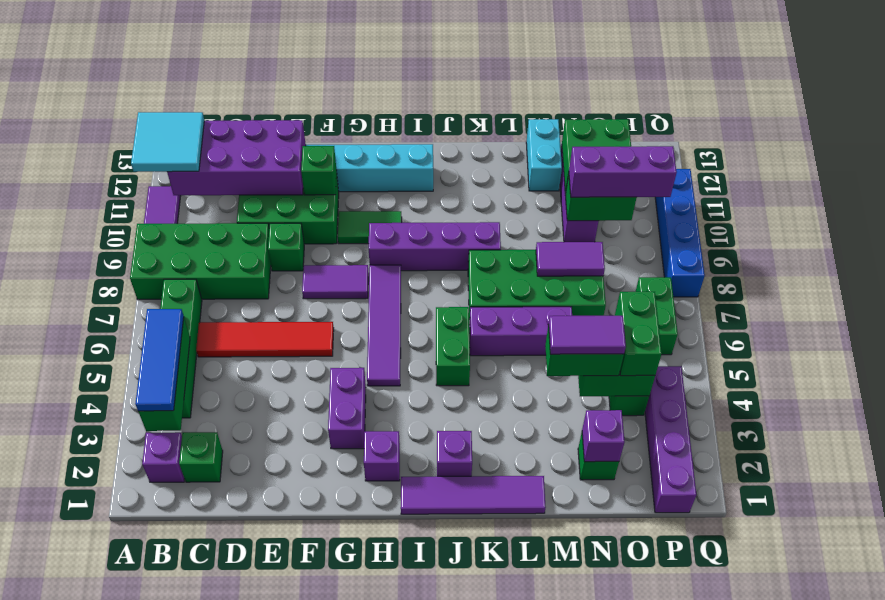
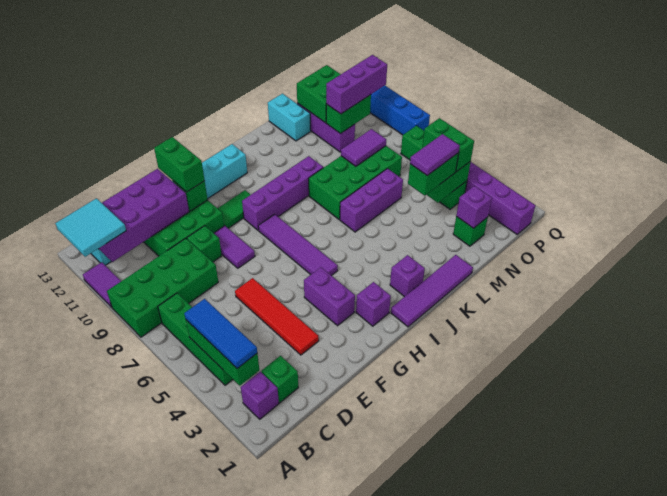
red tile C6:F6 level 1 -> red tile E3:E6 level 1
purple tile F8:G8 level 1 -> purple tile F8:F9 level 1
green brick J5:J6 level 1 -> green brick F11:F12 level 3

